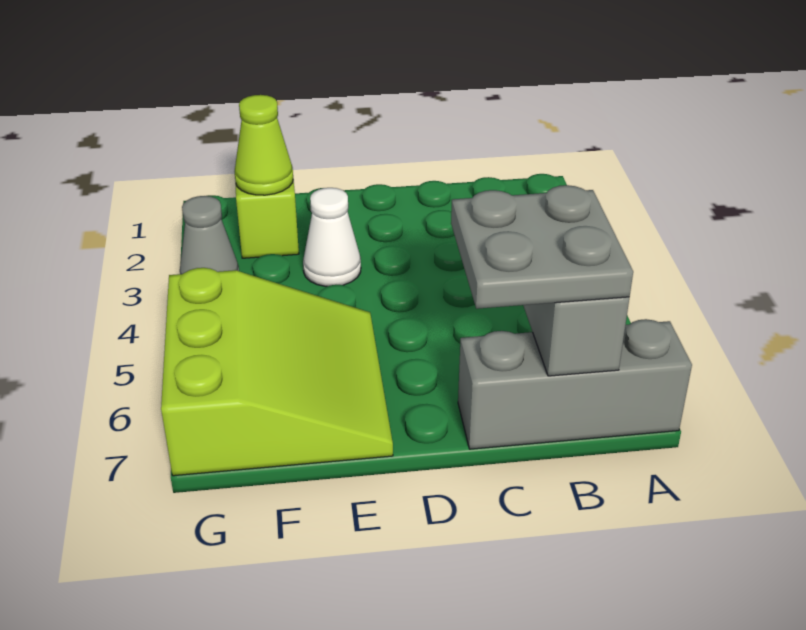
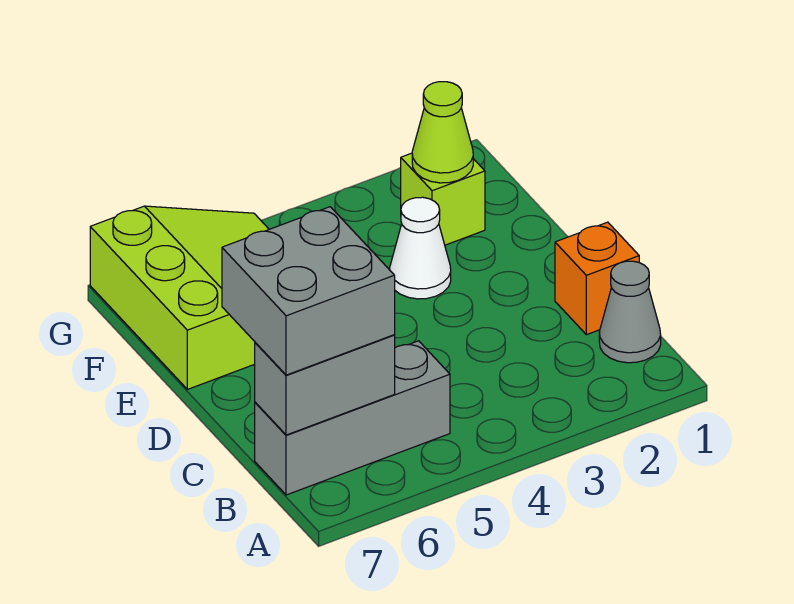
grey brick A7:C7 level 1 -> grey brick B5:B7 level 1
grey plate B6:C7 level 3 -> grey brick B6:C7 level 3
none -> orange brick C1 level 1
lime slope E5:G7 level 1 top G -> lime slope E5:G7 level 1 top 7
grey cone G3 level 1 -> grey cone B1 level 1

